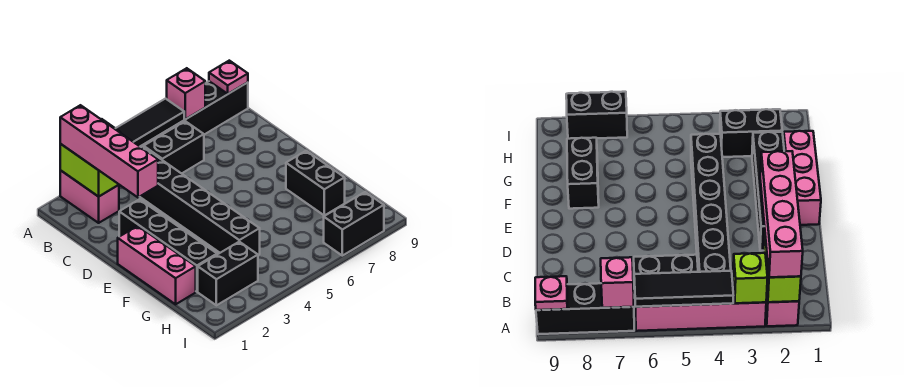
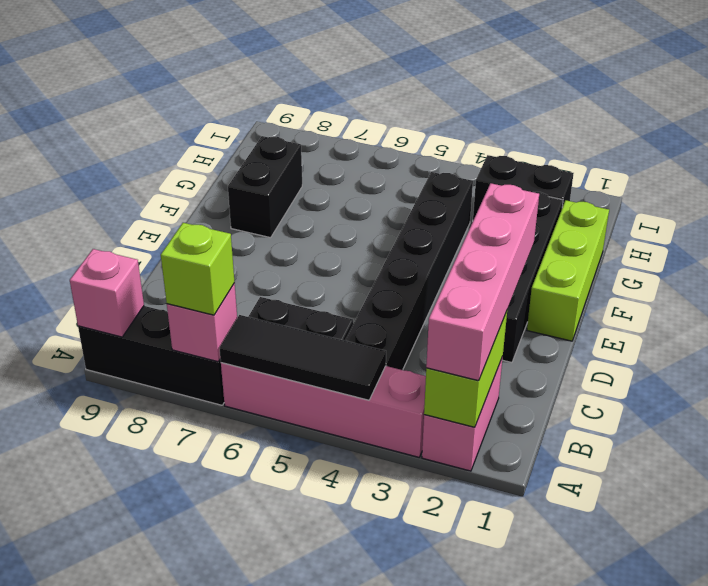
lime brick A3 level 2 -> lime brick A7 level 3
pink plate A9 level 2 -> pink brick A9 level 2
pink brick E1:G1 level 1 -> lime brick E1:G1 level 1
black brick I7:I8 level 1 -> none

